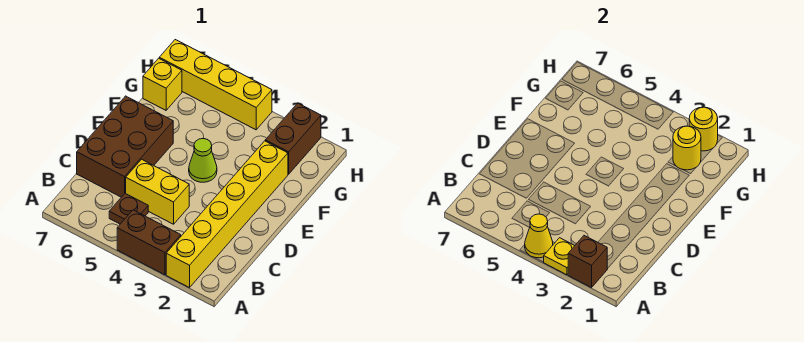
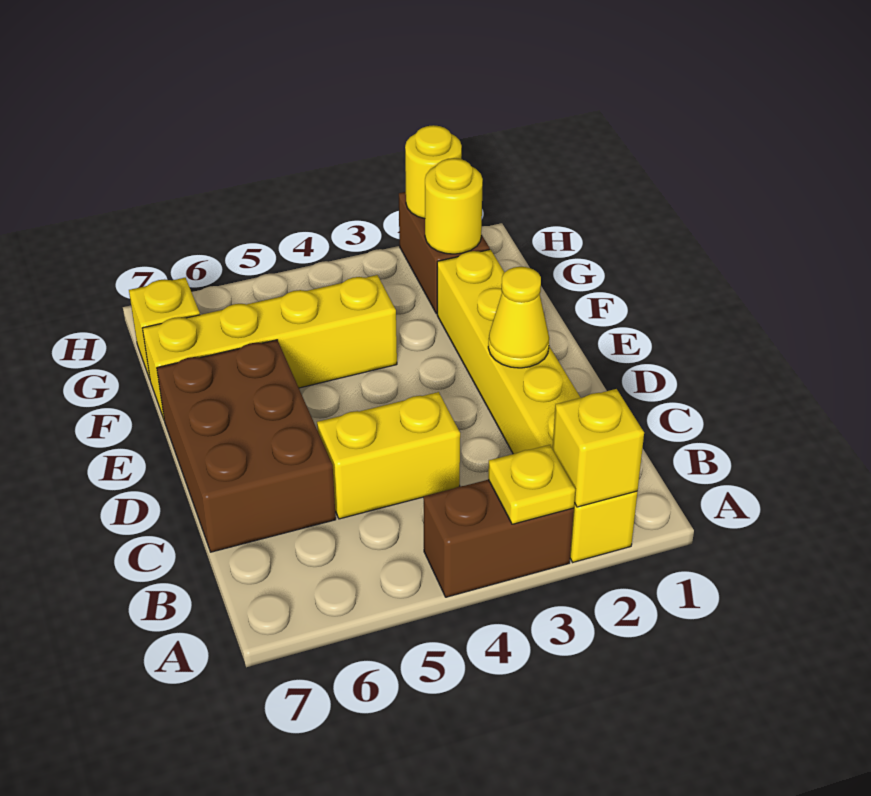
brown brick A2 level 2 -> yellow brick A2 level 2
yellow cone A4 level 2 -> yellow cone D2 level 2
brown plate B5 level 1 -> none
lime cone E4 level 1 -> none
yellow brick H4:H7 level 1 -> yellow brick F4:F7 level 1

